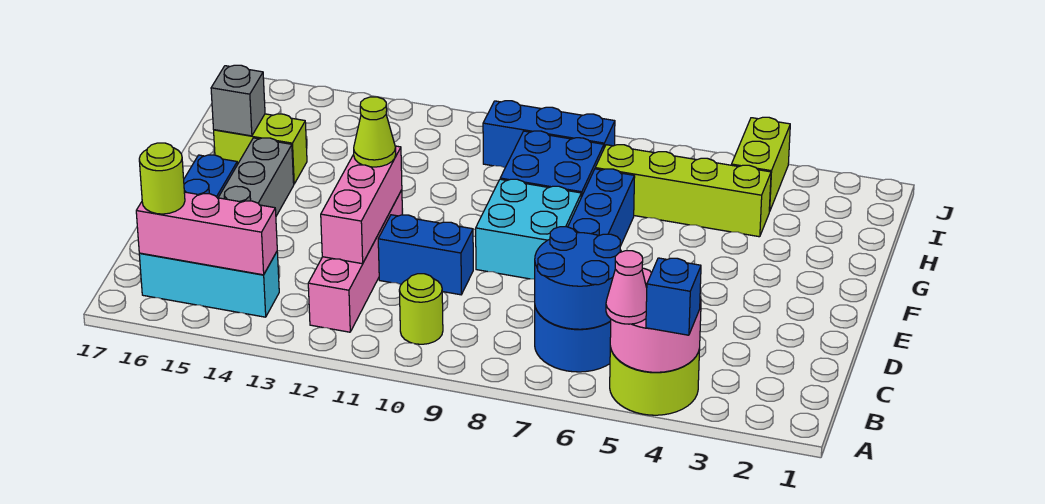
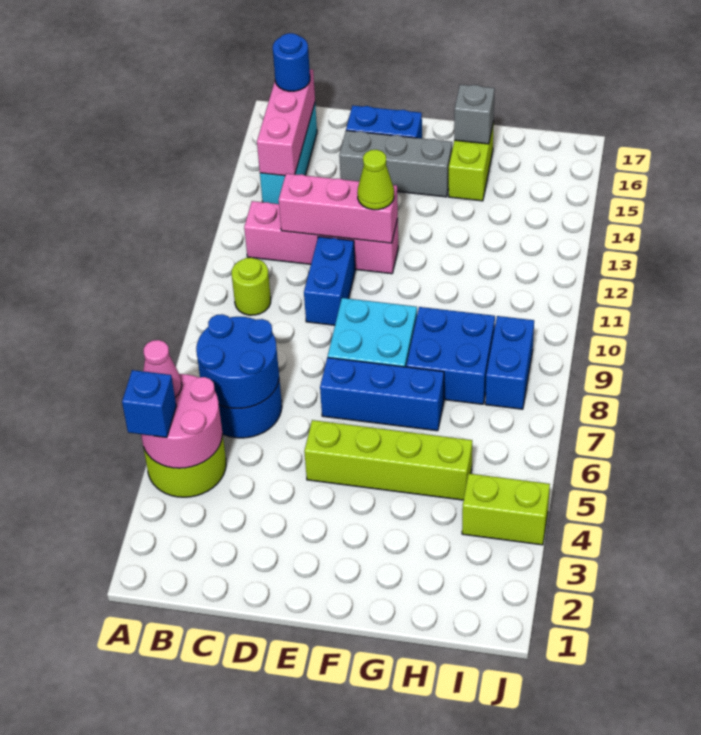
lime round brick B16 level 3 -> blue round brick B16 level 3
lime brick H4:H7 level 1 -> lime brick E5:H5 level 1
blue brick I8:I10 level 1 -> blue brick I8:I9 level 1

